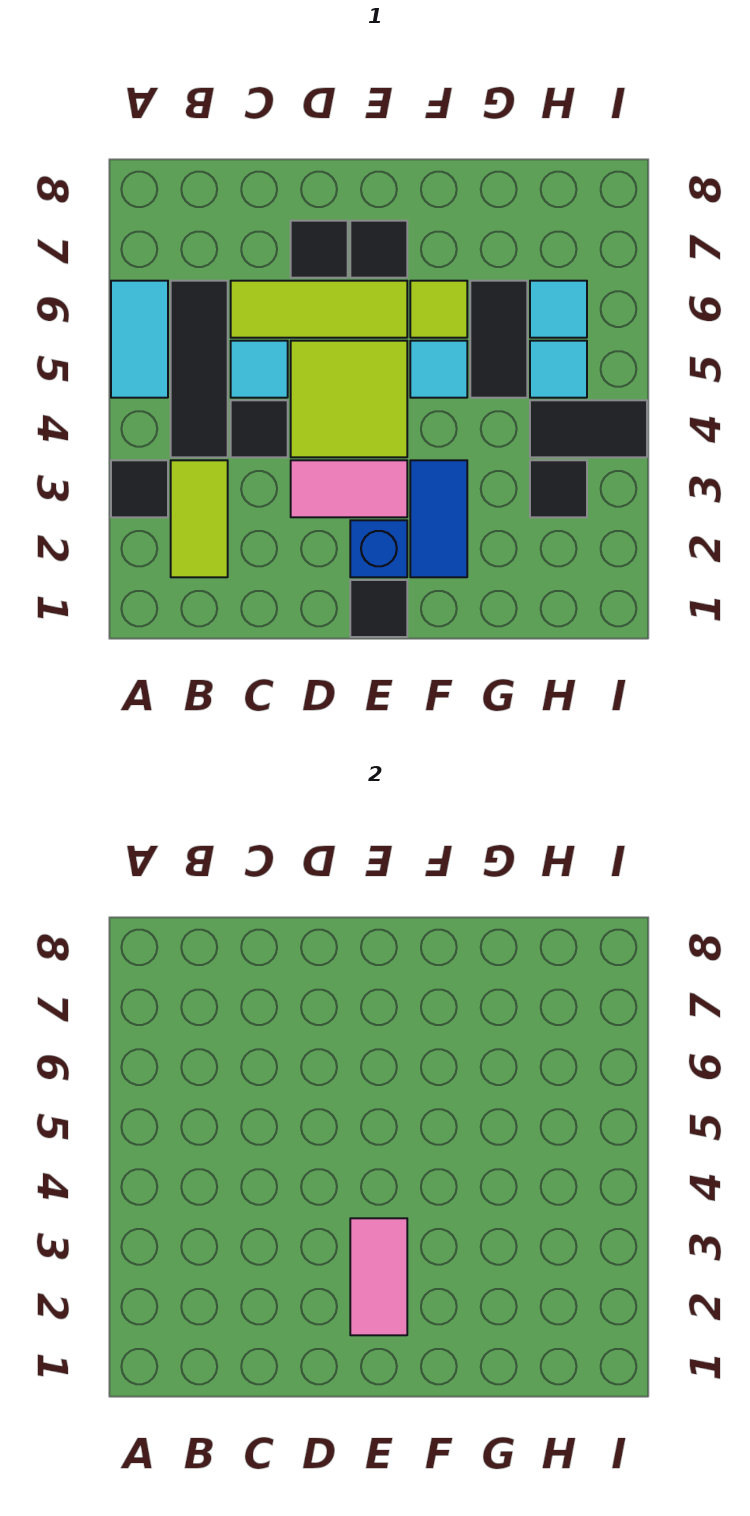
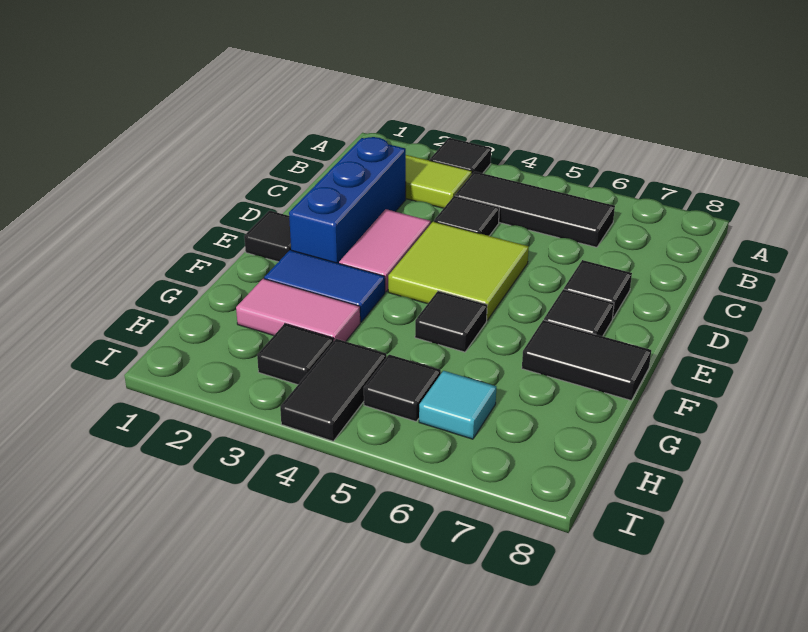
cyan tile A5:A6 level 1 -> none
cyan tile C5 level 1 -> none
lime tile C6:E6 level 1 -> none
blue brick E2 level 1 -> blue brick C2:E2 level 1
pink tile E2:E3 level 2 -> pink tile G2:G3 level 1
cyan tile F5 level 1 -> black tile F5 level 1
lime tile F6 level 1 -> none
black tile G5:G6 level 1 -> black tile F7:F8 level 1
cyan tile H5 level 1 -> black tile H5 level 1

